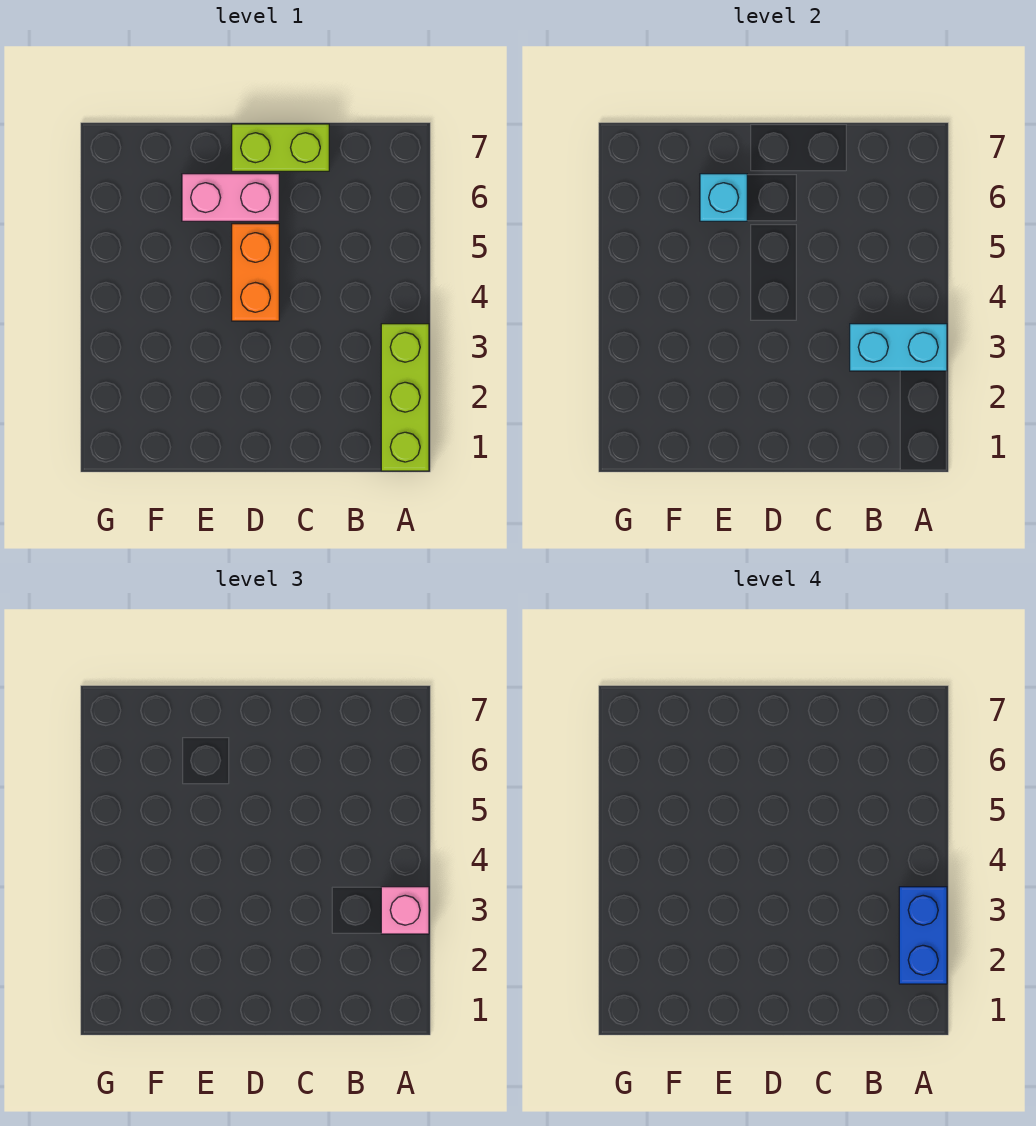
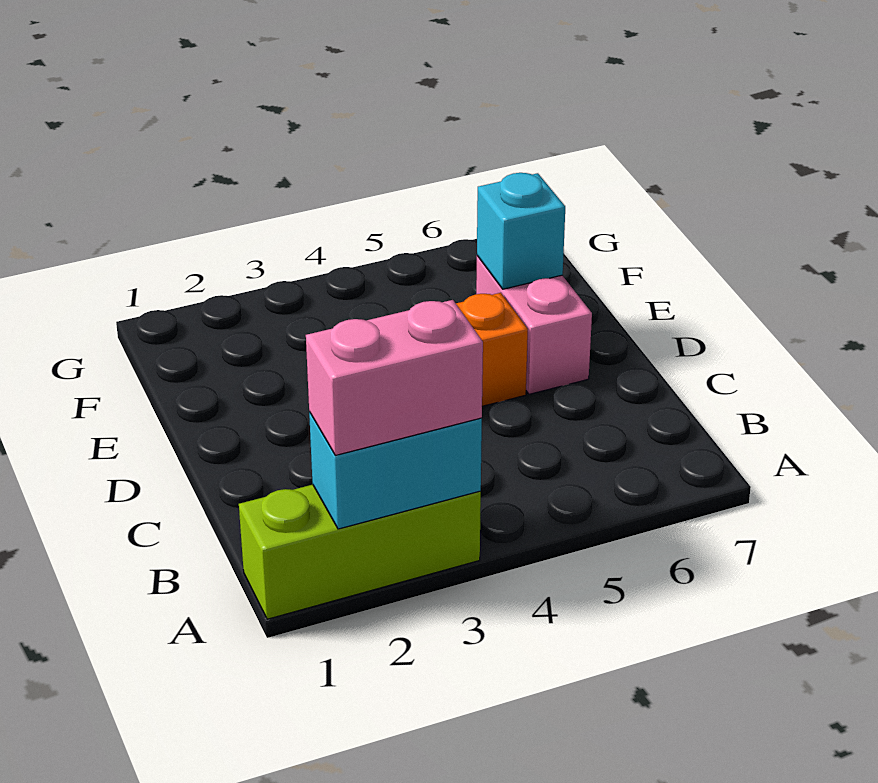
blue brick A2:A3 level 4 -> none
cyan brick A3:B3 level 2 -> cyan brick A2:A3 level 2
pink brick A3 level 3 -> pink brick A2:A3 level 3
lime brick C7:D7 level 1 -> none

